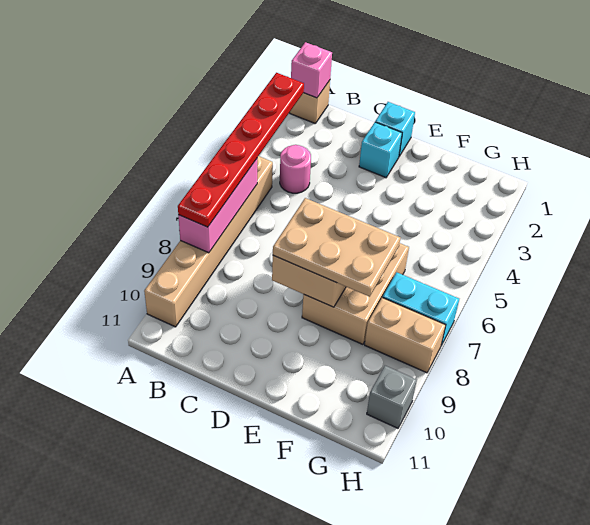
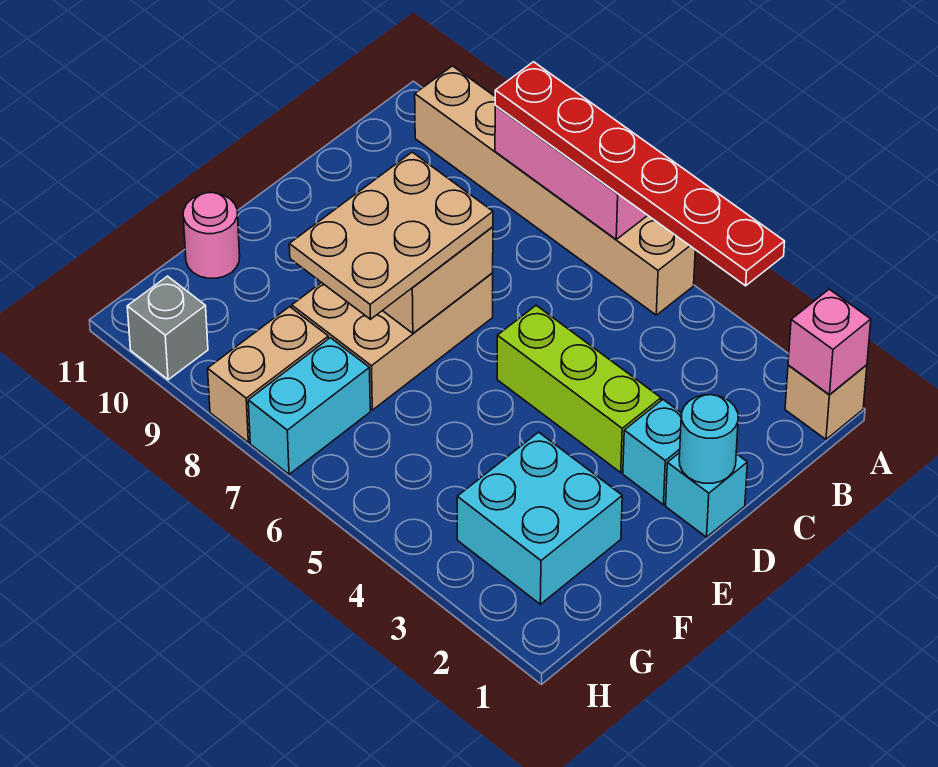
pink round brick B4 level 1 -> pink round brick F11 level 1
none -> cyan round brick D1 level 2
none -> lime brick D3:D5 level 1
tan brick E6:F8 level 1 -> tan brick D7:F8 level 1
none -> cyan brick F2:G3 level 1

